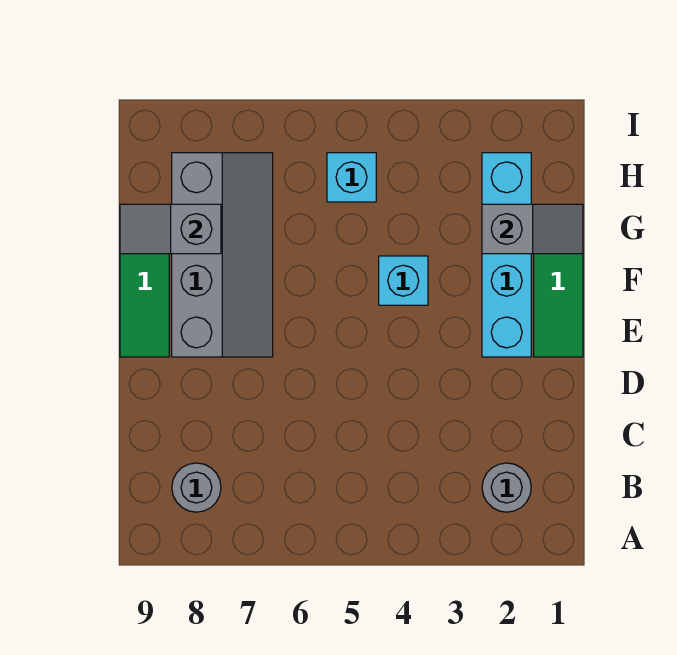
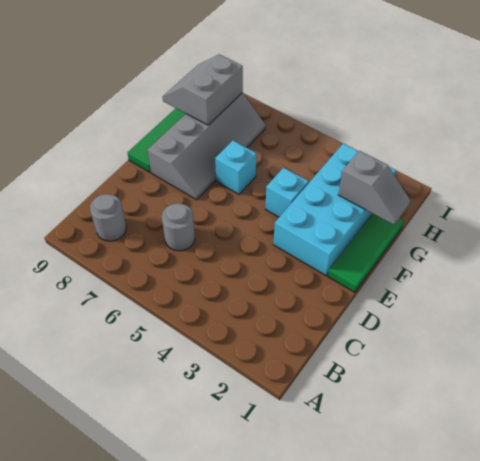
grey round brick B2 level 1 -> grey round brick C6 level 1
cyan brick E2:H2 level 1 -> cyan brick E2:H3 level 1
grey slope G8:G9 level 2 top 8 -> grey slope G8:H9 level 2 top 8
cyan brick H5 level 1 -> cyan brick F6 level 1

